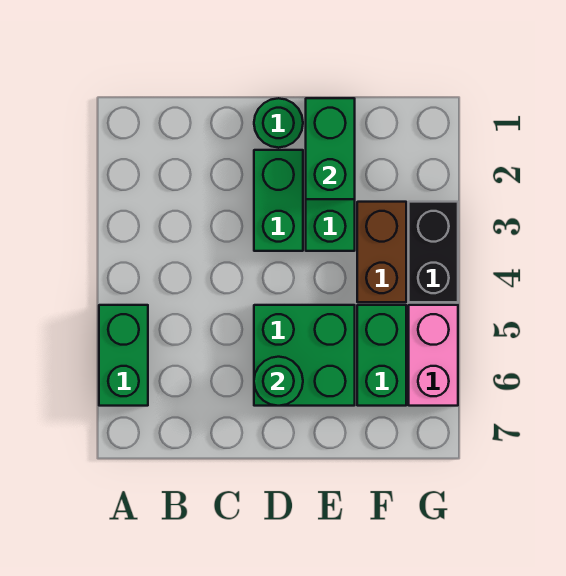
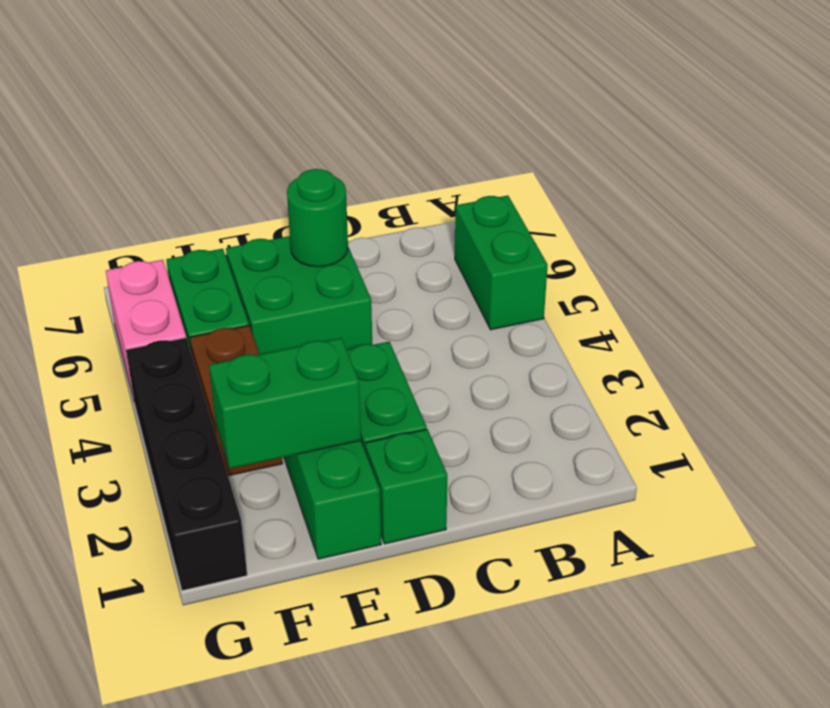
green round brick D1 level 1 -> green brick D1 level 1
green brick E1:E2 level 2 -> green brick E2:F2 level 2
black brick G3:G4 level 1 -> black brick G1:G4 level 1

